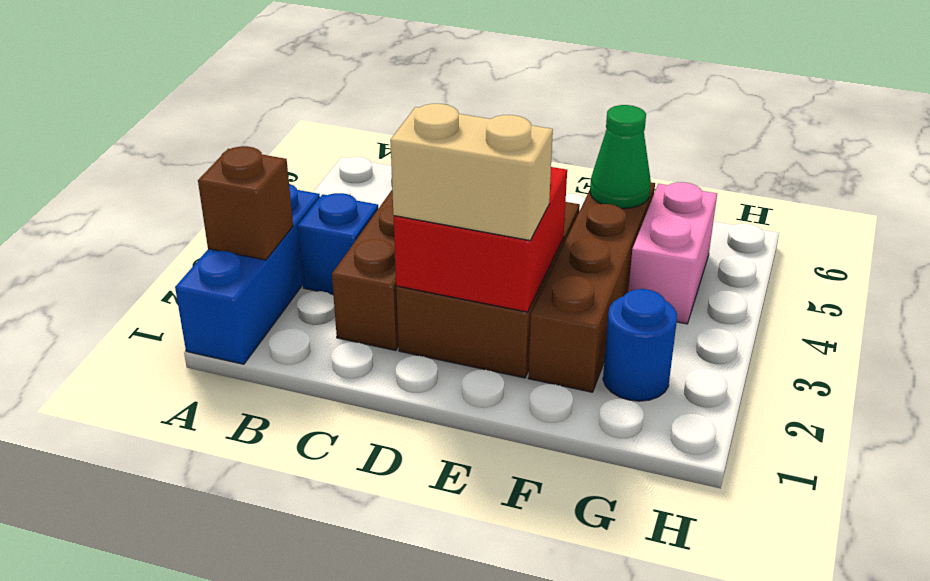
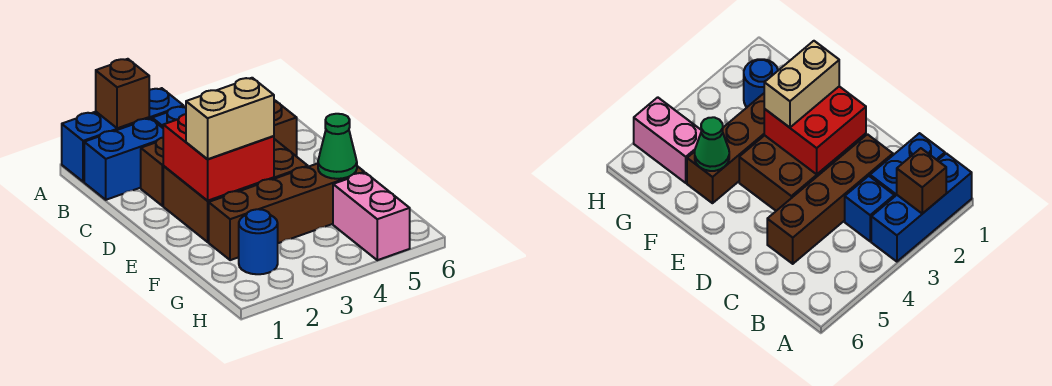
none -> blue brick B1:B2 level 1
tan brick D2:E2 level 3 -> tan brick E2:E3 level 3
pink brick G4:G5 level 1 -> pink brick G5:H5 level 1

